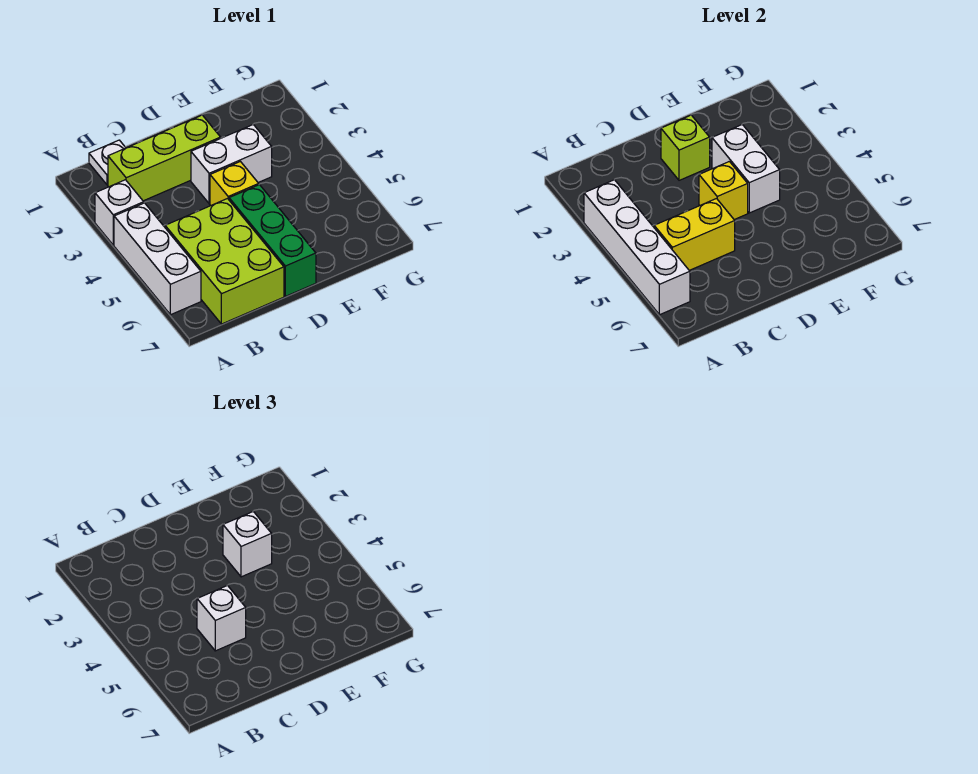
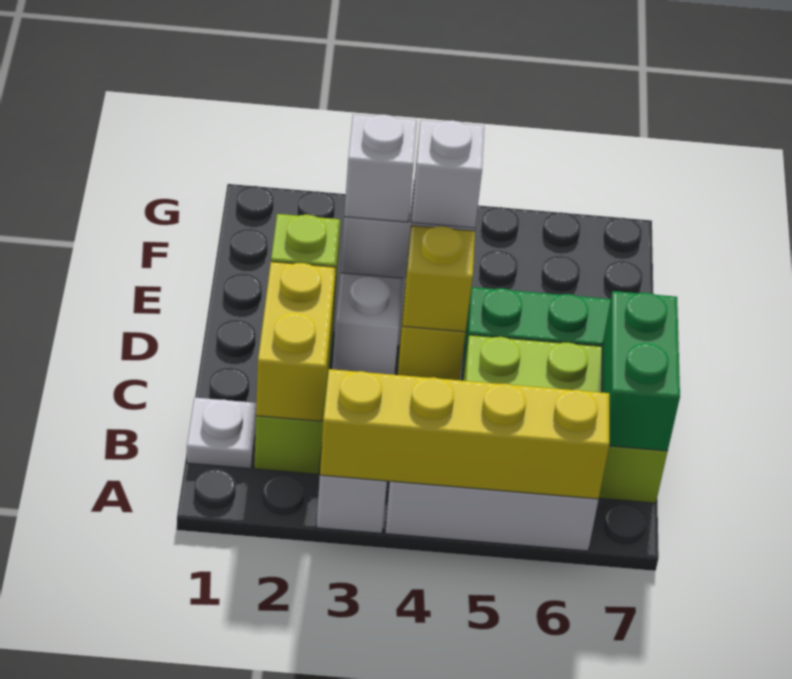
white brick A3:A6 level 2 -> yellow brick A3:A6 level 2
yellow brick B5:C5 level 2 -> yellow brick B2:C2 level 2
none -> green brick B7:C7 level 2
white brick C5 level 3 -> white brick E4 level 3

